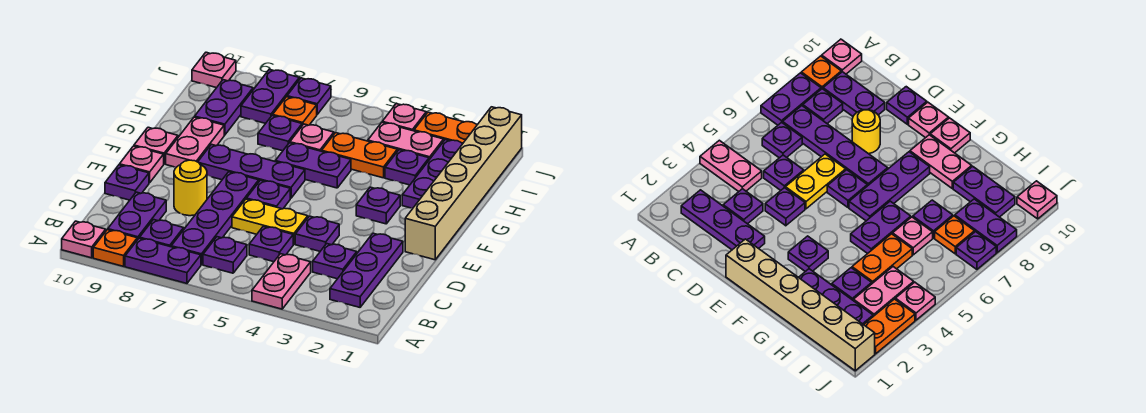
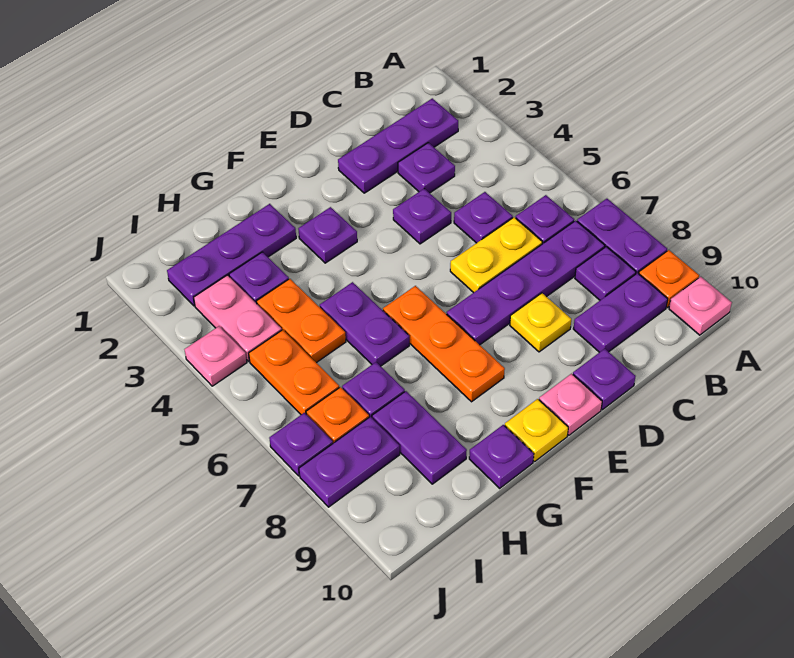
pink plate A4:B4 level 1 -> none
yellow plate D5:D6 level 1 -> yellow plate C6:D6 level 1
yellow round brick D8 level 1 -> yellow plate D8 level 1
tan brick E1:J1 level 1 -> none
purple plate E6 level 1 -> purple plate G10 level 1
purple plate F6:F8 level 1 -> orange plate F6:F8 level 1
pink plate F9:G9 level 1 -> none
pink plate F10 level 1 -> yellow plate F10 level 1
pink plate H6 level 1 -> none
purple plate H9:I9 level 1 -> purple plate H8:H9 level 1
orange plate J2:J3 level 1 -> orange plate I5:I6 level 1
pink plate J10 level 1 -> none

